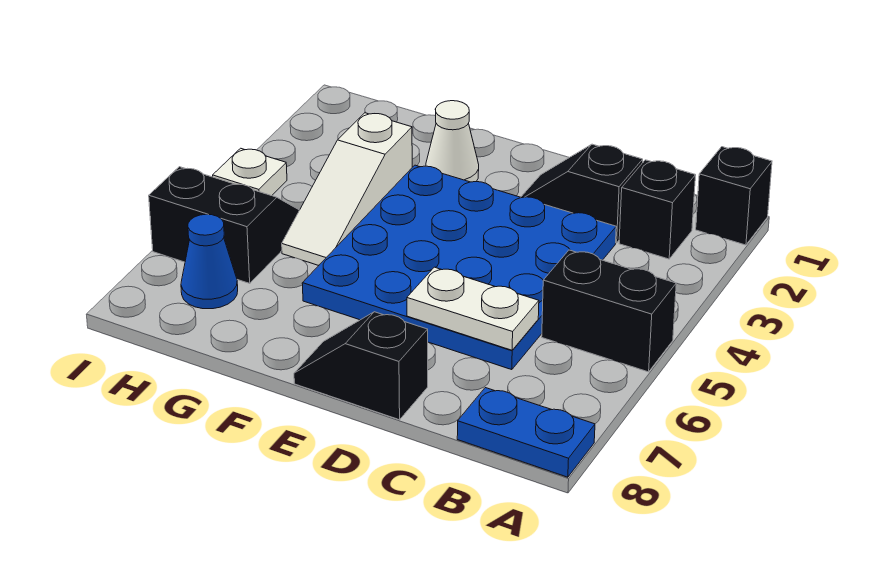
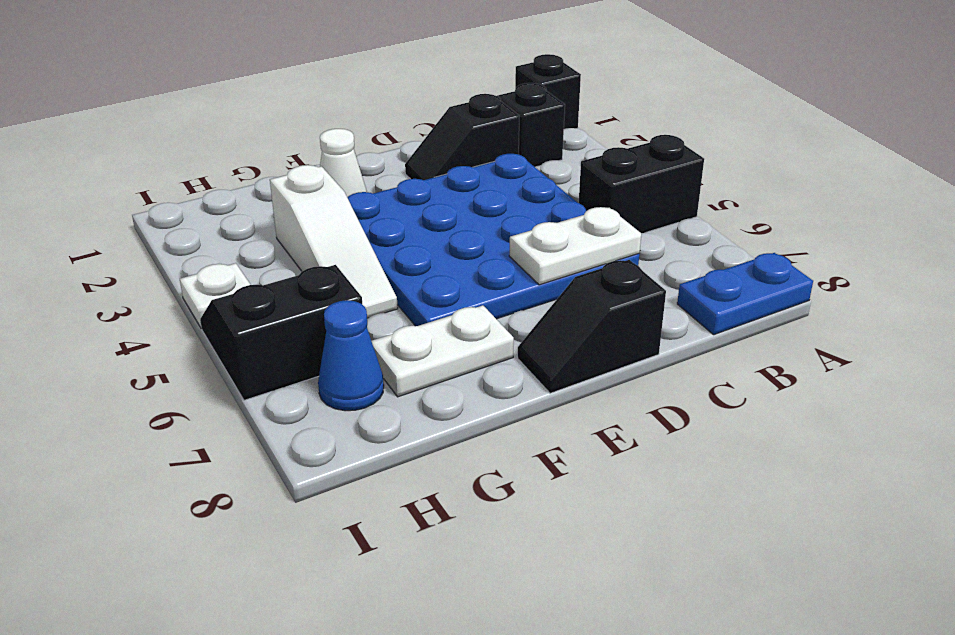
none -> white plate F7:G7 level 1

